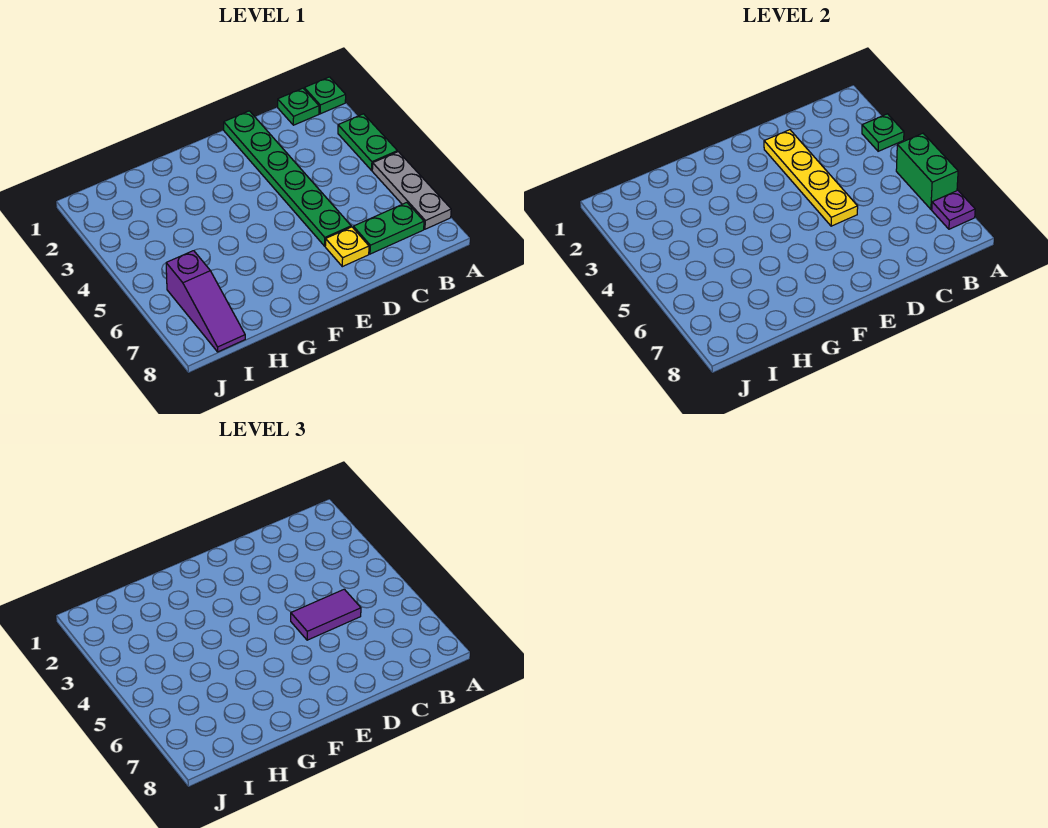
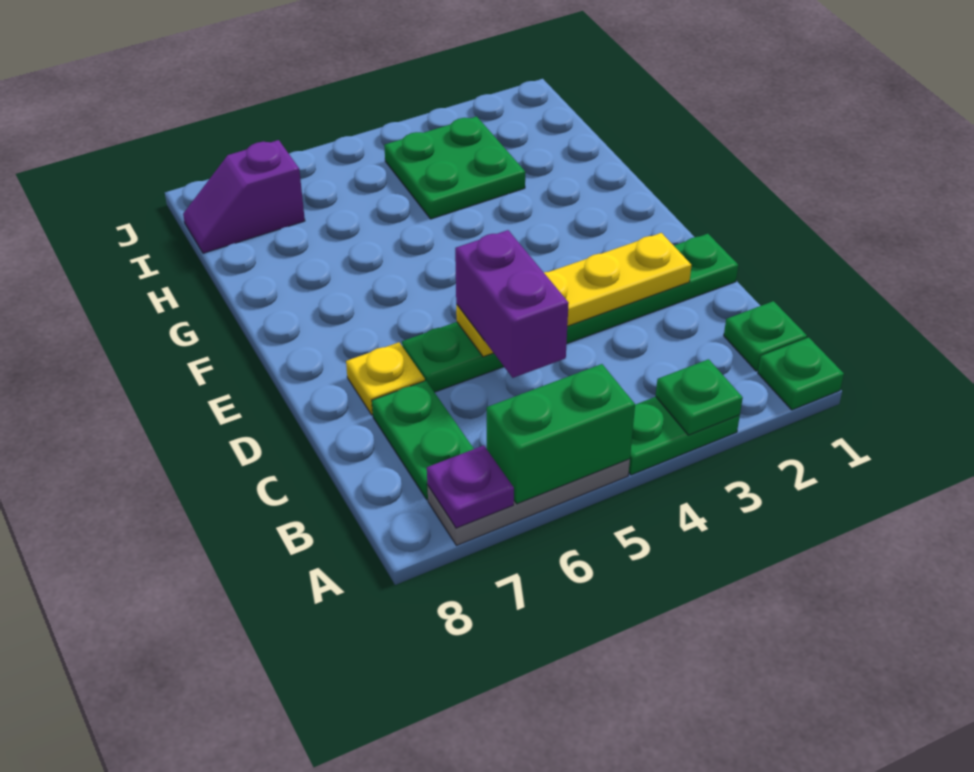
purple tile C5:D5 level 3 -> purple brick C5:D5 level 3
none -> green plate H3:I4 level 1
purple slope I6:I8 level 1 top 6 -> purple slope I7:I8 level 1 top 7

